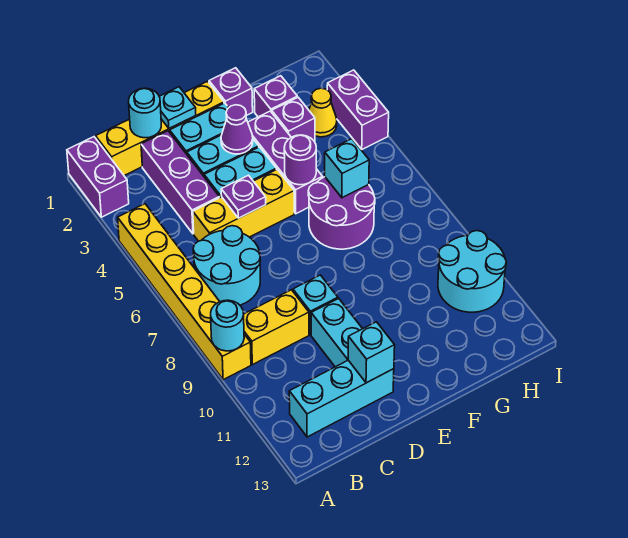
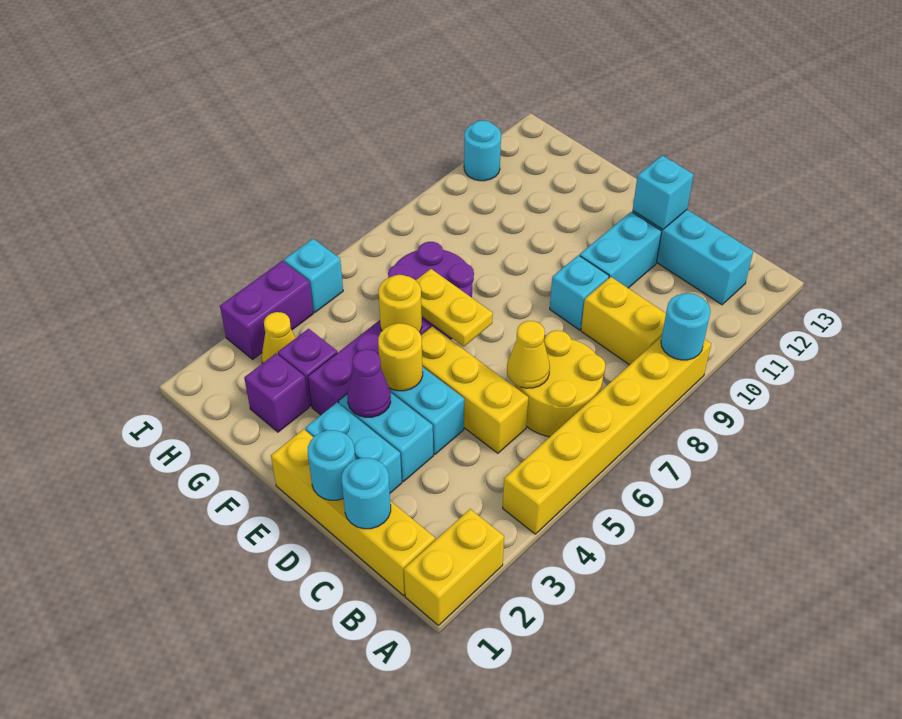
purple brick A1:A2 level 1 -> yellow brick A1:A2 level 1
cyan round brick B6:C7 level 1 -> yellow round brick B6:C7 level 1
purple brick C2:C4 level 1 -> none
none -> yellow cone C6 level 2
cyan plate D1 level 2 -> cyan round brick D1 level 2
purple plate D5 level 2 -> none
none -> yellow round brick E4 level 2
none -> yellow plate E6:F6 level 2
purple brick F1 level 1 -> none
purple round brick F5 level 2 -> yellow round brick F5 level 2
cyan brick G6 level 2 -> cyan brick I5 level 1
cyan round brick H10:I11 level 1 -> cyan round brick I11 level 1

